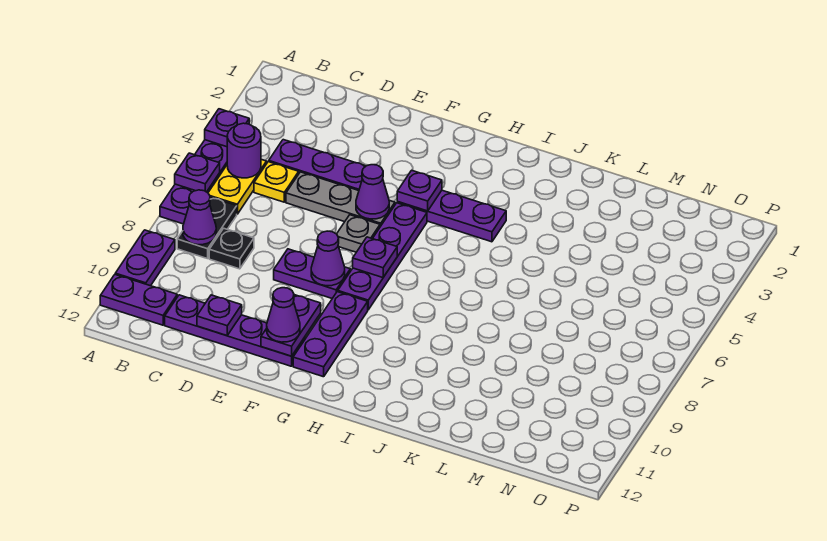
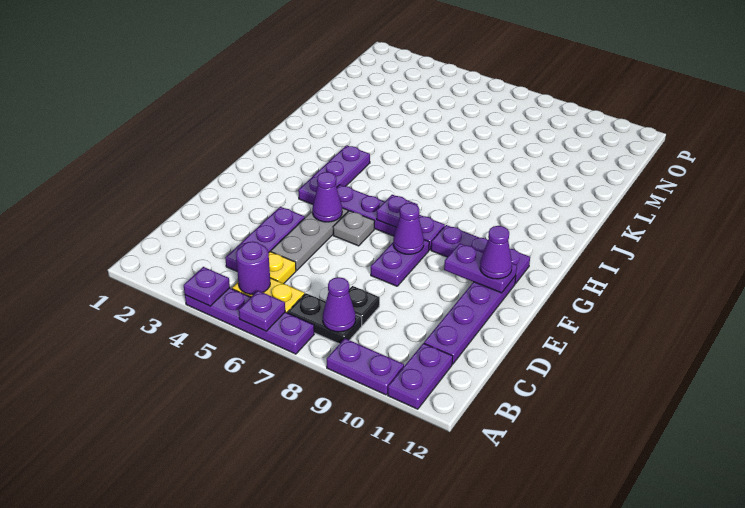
purple plate D11 level 2 -> none
purple plate G4 level 2 -> none

